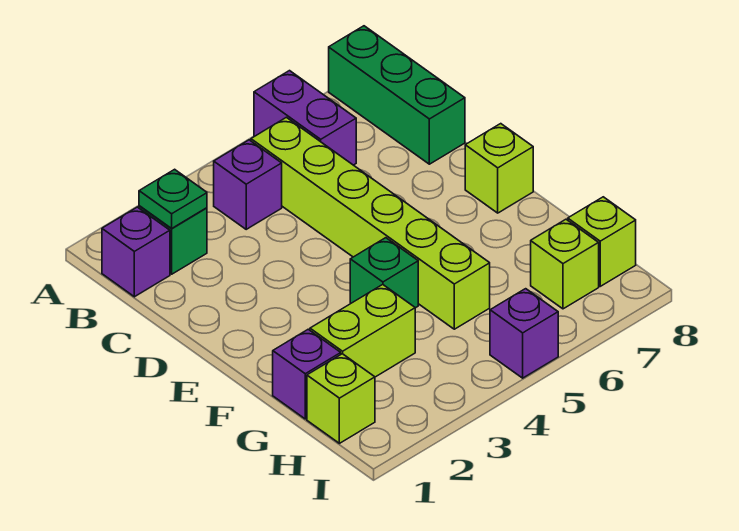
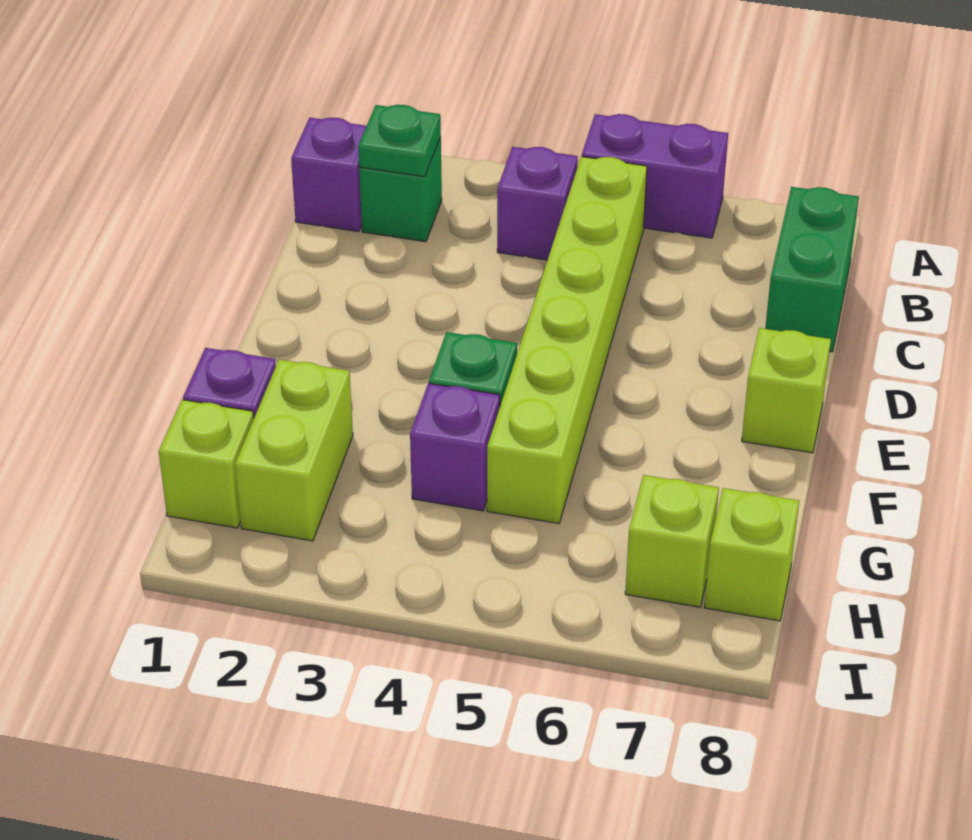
purple brick A6:B6 level 1 -> purple brick A5:A6 level 1
green brick A8:C8 level 1 -> green brick B8:C8 level 1
lime brick G2:G3 level 1 -> lime brick G2:H2 level 1
purple brick I5 level 1 -> purple brick G4 level 1

